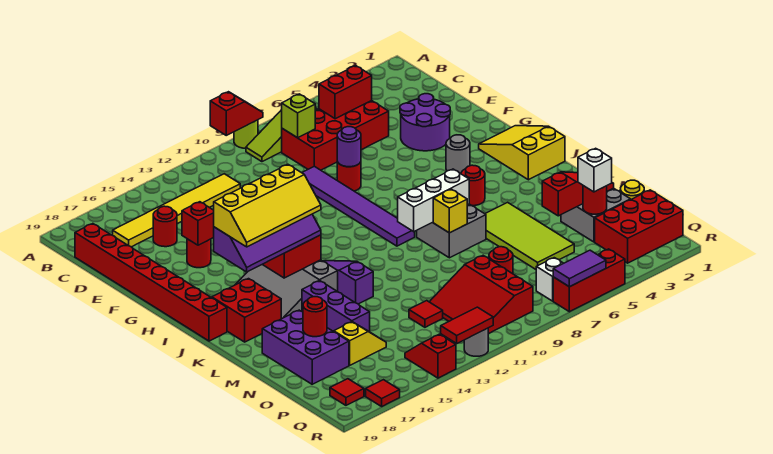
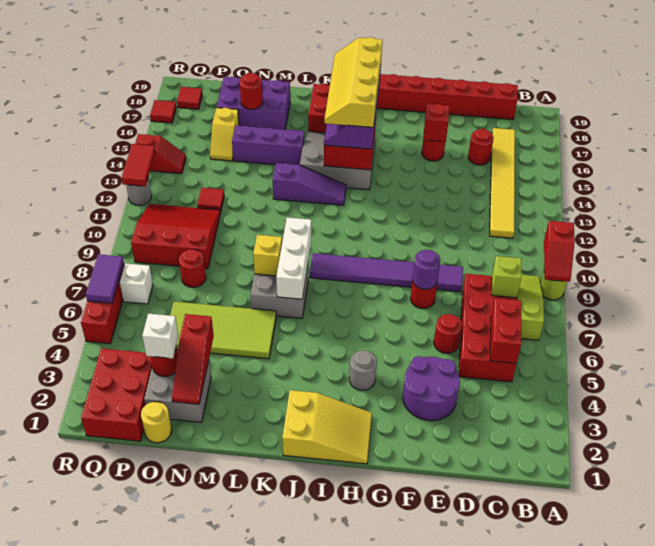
red round brick J5 level 1 -> red round brick E6 level 1

